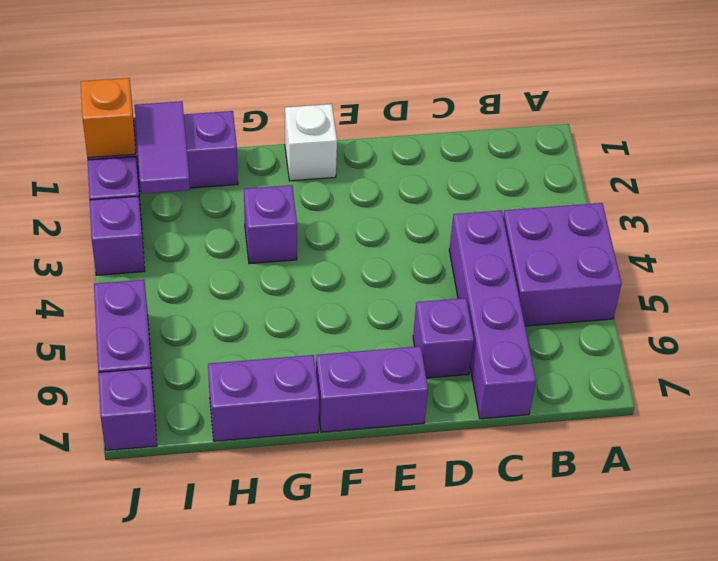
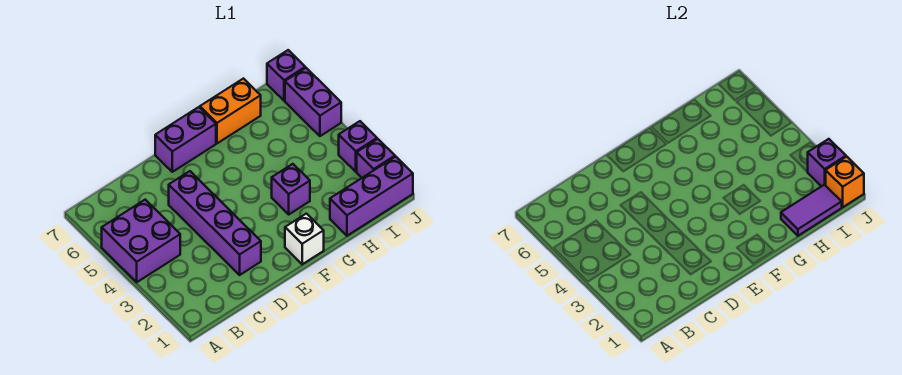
purple brick C4:C7 level 1 -> purple brick D2:D5 level 1
purple brick D6 level 1 -> purple brick J2 level 2
purple brick G7:H7 level 1 -> orange brick G7:H7 level 1
purple tile I1:I2 level 2 -> purple tile H1:I1 level 2

